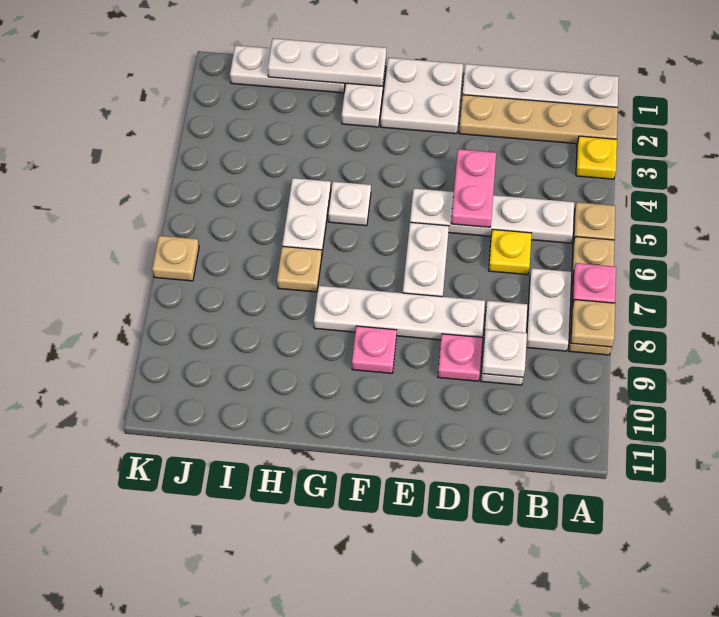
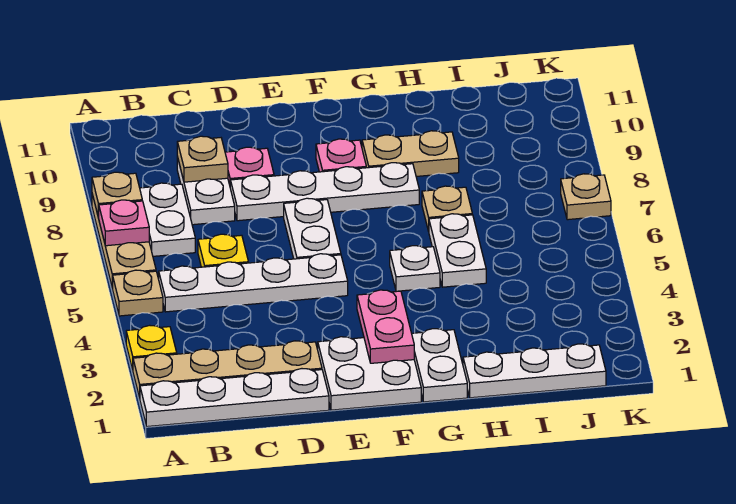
white plate C9 level 2 -> tan plate C9 level 2
pink plate D4:D5 level 2 -> pink plate F2:F3 level 2
white plate G1:I1 level 2 -> none
none -> tan plate G9:H9 level 1

